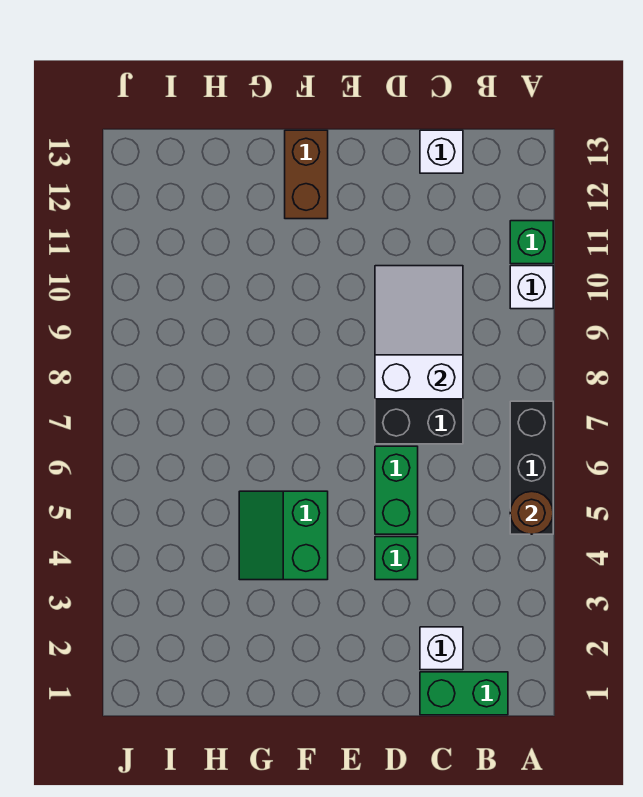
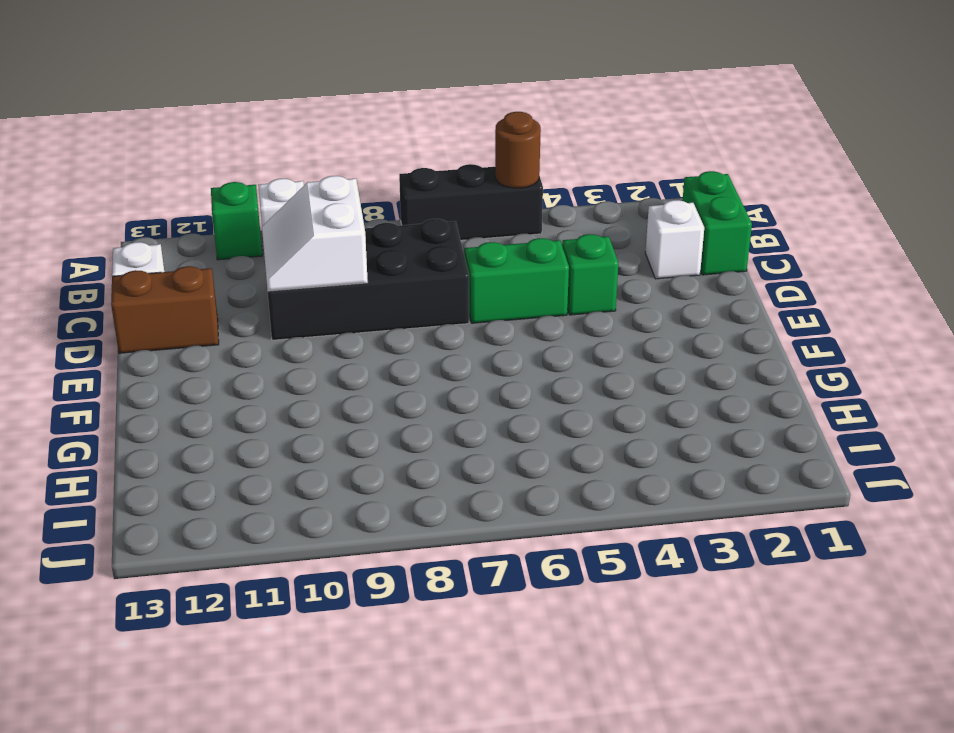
white slope C8:D10 level 2 top 8 -> white slope C9:D10 level 2 top 9
green slope F4:G5 level 1 top F -> none
brown brick F12:F13 level 1 -> brown brick D12:D13 level 1

